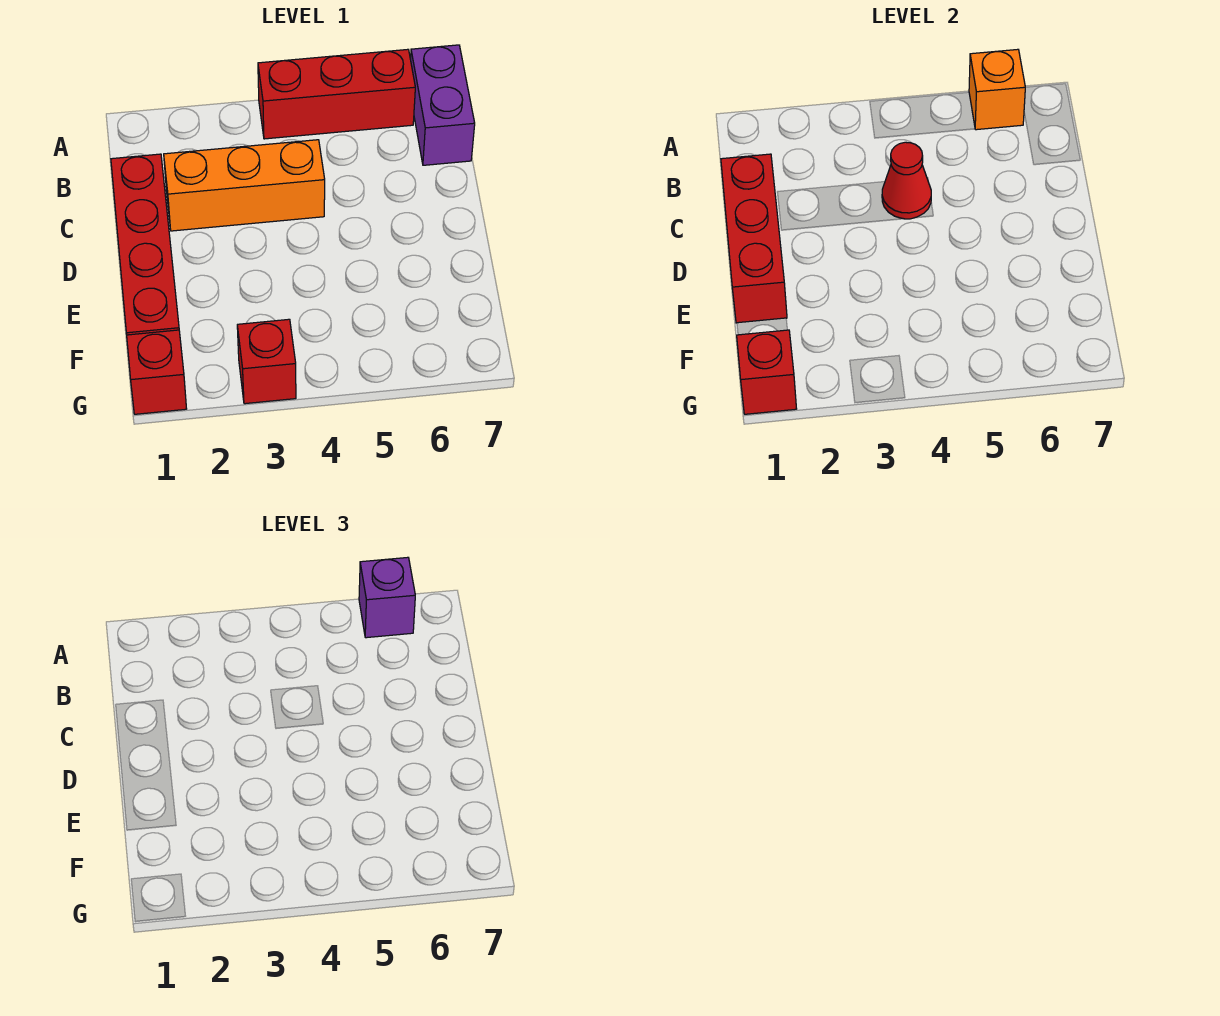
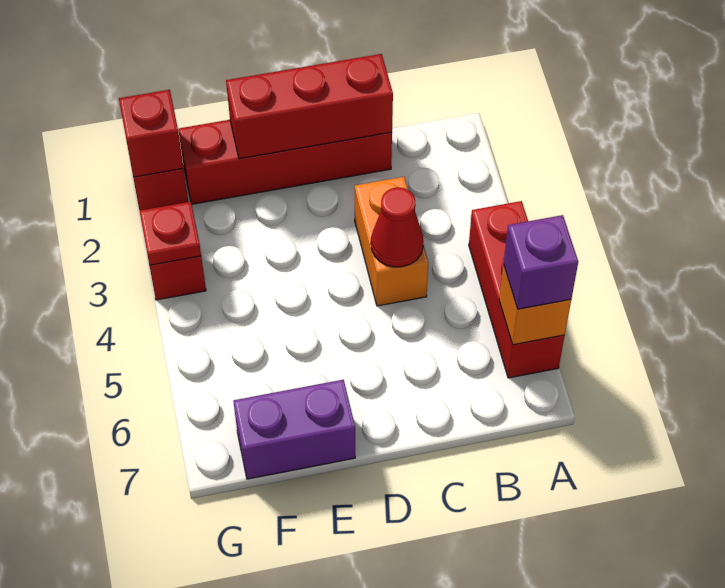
purple brick A7:B7 level 1 -> purple brick E7:F7 level 1
orange brick C2:C4 level 1 -> orange brick C3:C4 level 1
none -> red plate G3 level 2

